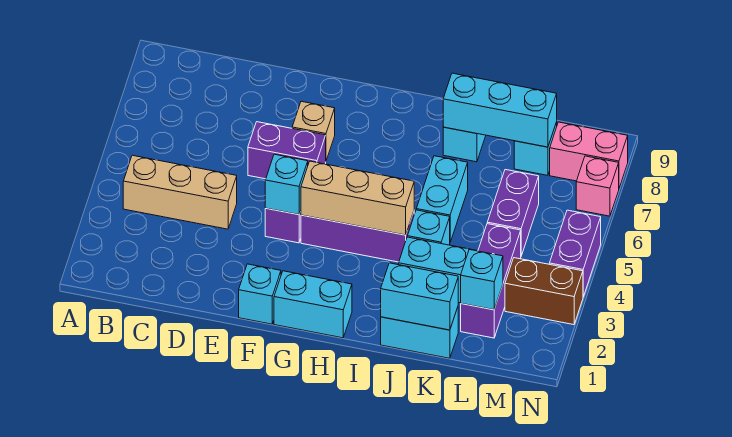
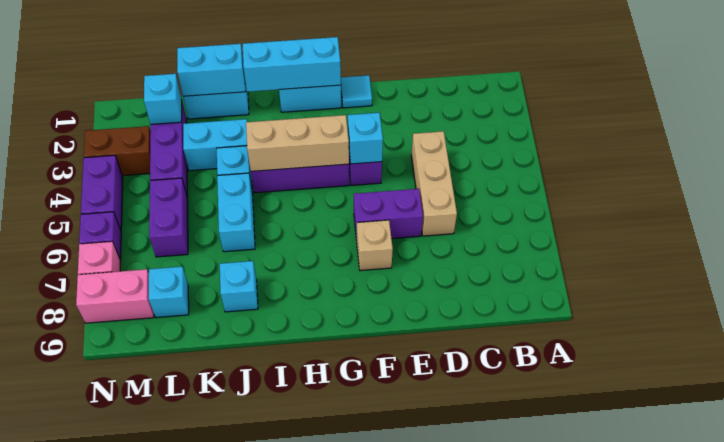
tan brick B4:D4 level 1 -> tan brick D4:D6 level 1
cyan brick F1 level 1 -> cyan tile F1 level 1
cyan brick J8:L8 level 2 -> cyan brick G1:I1 level 2
none -> purple brick N6 level 1

